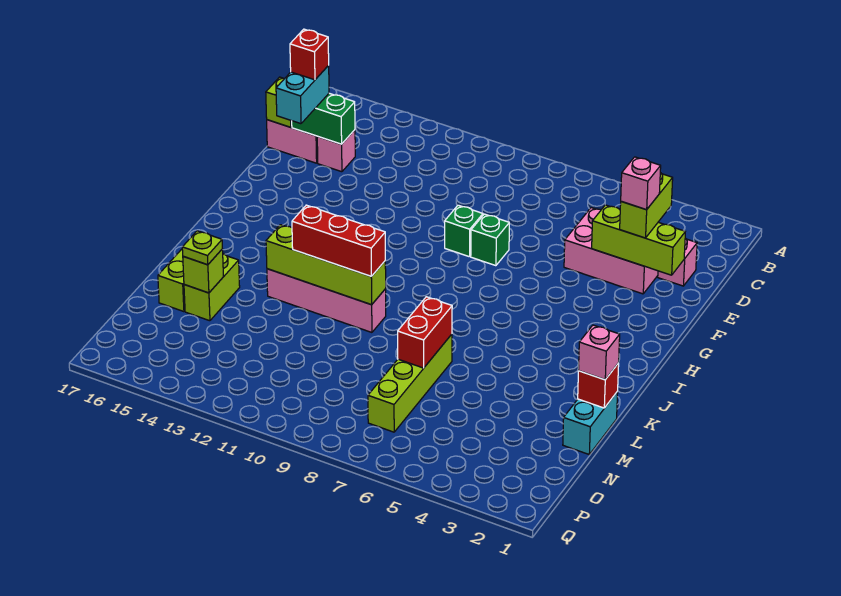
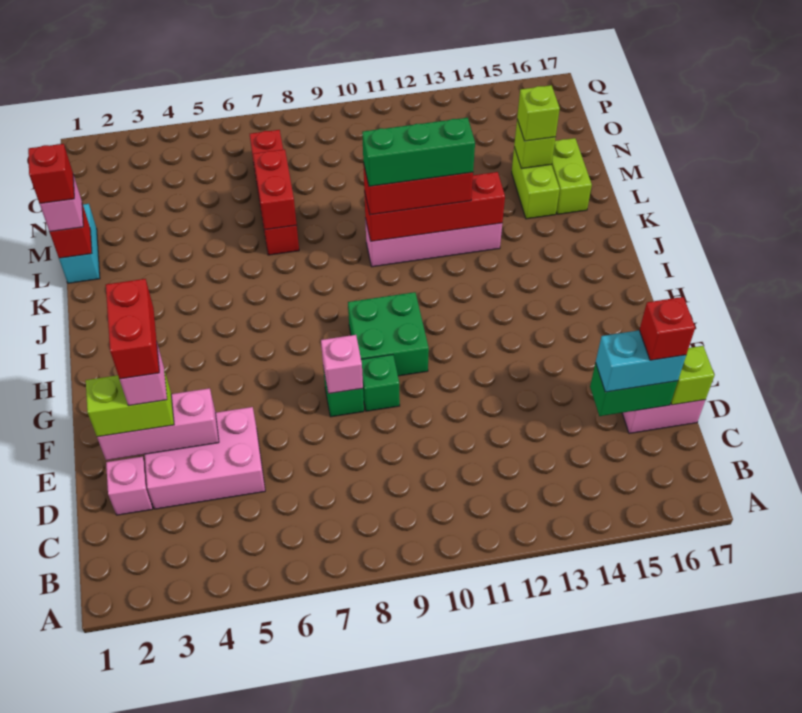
lime brick D3:E3 level 3 -> lime brick E2:E3 level 3
pink brick D15 level 1 -> pink brick F8 level 2
cyan brick D16:E16 level 3 -> cyan brick D15:D16 level 3
lime brick E2:E4 level 2 -> pink brick E2:E4 level 2
none -> red brick E3:F3 level 5
none -> green brick G9:H10 level 1
lime brick K10:K13 level 2 -> red brick K10:K13 level 2
none -> green brick K10:K12 level 4
none -> red brick L1 level 4
lime brick L7:O7 level 1 -> red brick L7:O7 level 1
lime plate M15 level 3 -> lime brick M15 level 3

